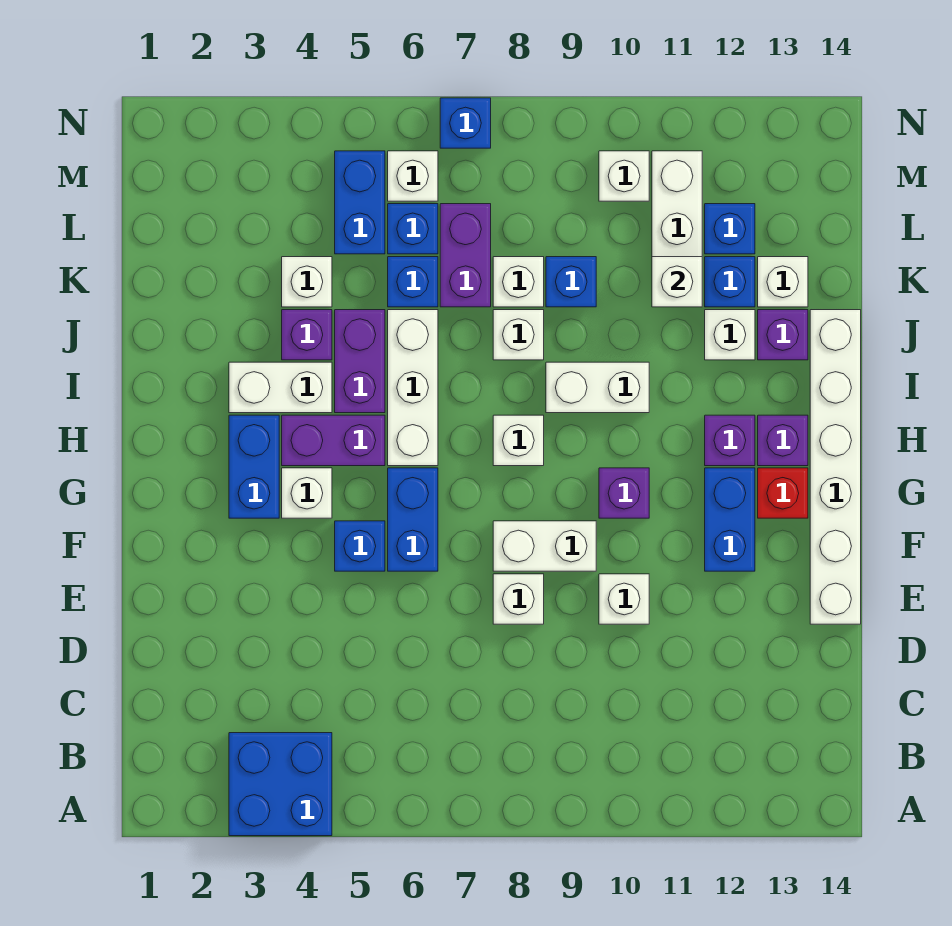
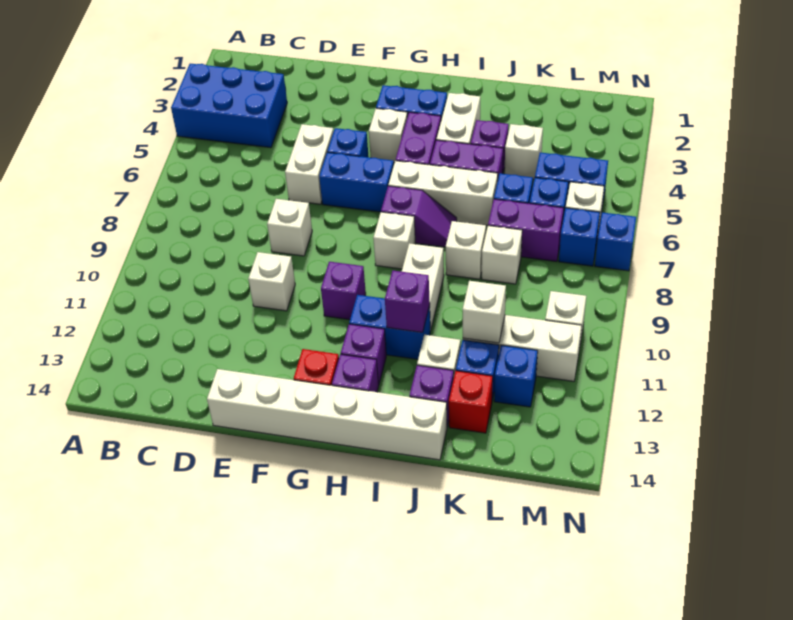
blue brick A3:B4 level 1 -> blue brick A3:C4 level 1
white brick F8:F9 level 1 -> white brick E5:E6 level 1
blue brick F12:G12 level 1 -> blue brick H11:I11 level 1
none -> purple slope H7:I7 level 1 top H
none -> purple brick I11 level 2
blue brick K9 level 1 -> blue brick M7 level 1
white brick K13 level 1 -> red brick K13 level 1

